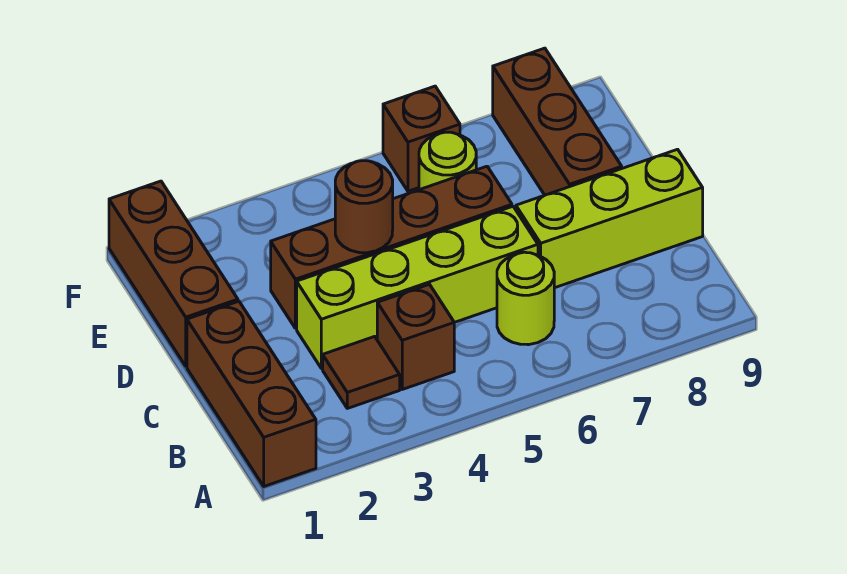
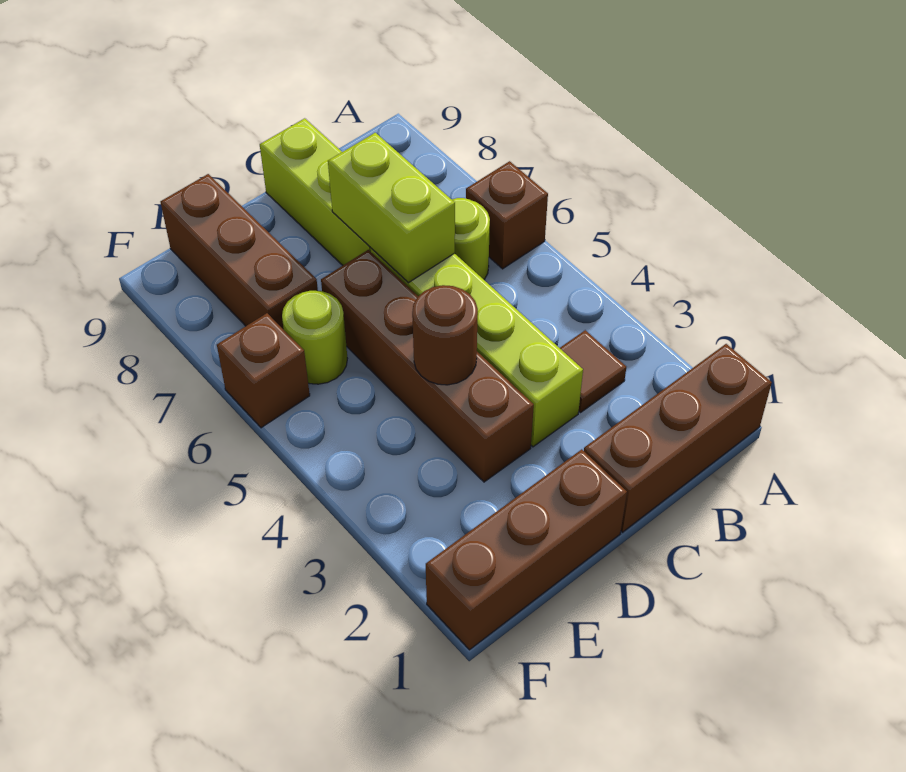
brown brick B4 level 1 -> brown brick A6 level 1
none -> lime brick C6:C7 level 2
brown brick D8:F8 level 1 -> brown brick E7:E9 level 1

